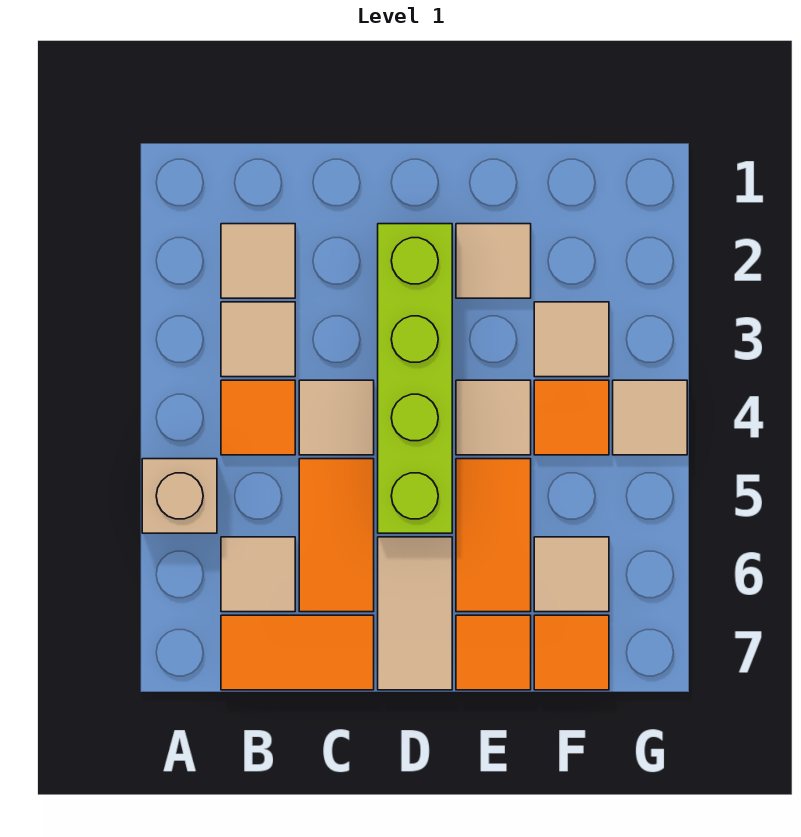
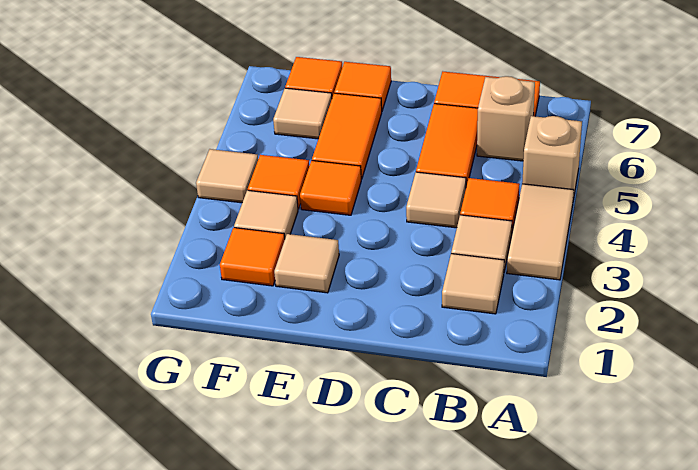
tan tile B6 level 1 -> tan brick B6 level 1
lime brick D2:D5 level 1 -> none
tan tile D6:D7 level 1 -> tan tile A3:A4 level 1
tan tile E4 level 1 -> orange tile E4 level 1
none -> orange tile F2 level 1

